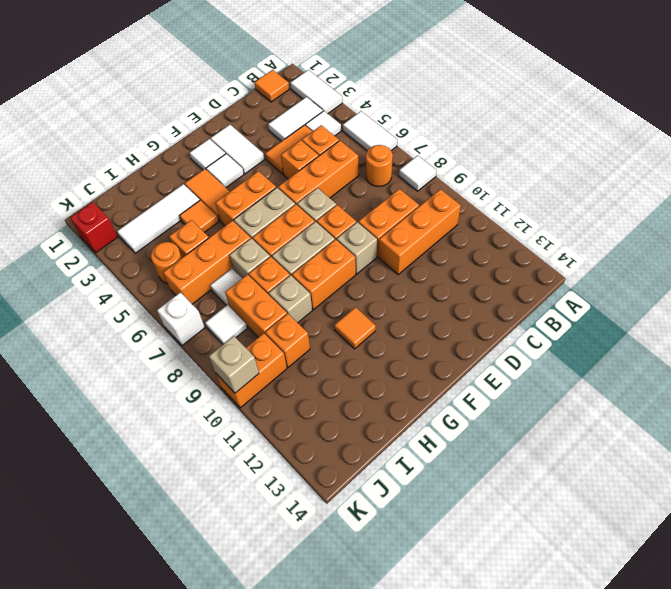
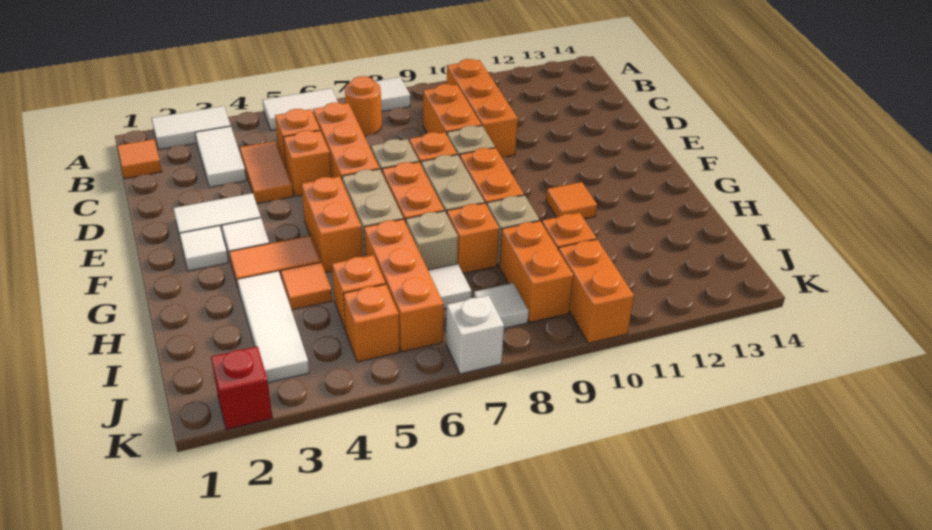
white tile B4 level 1 -> none
orange brick I8:I9 level 1 -> orange brick I9:J9 level 1
orange round brick J5 level 1 -> orange brick J5 level 1
tan brick K10 level 2 -> none

